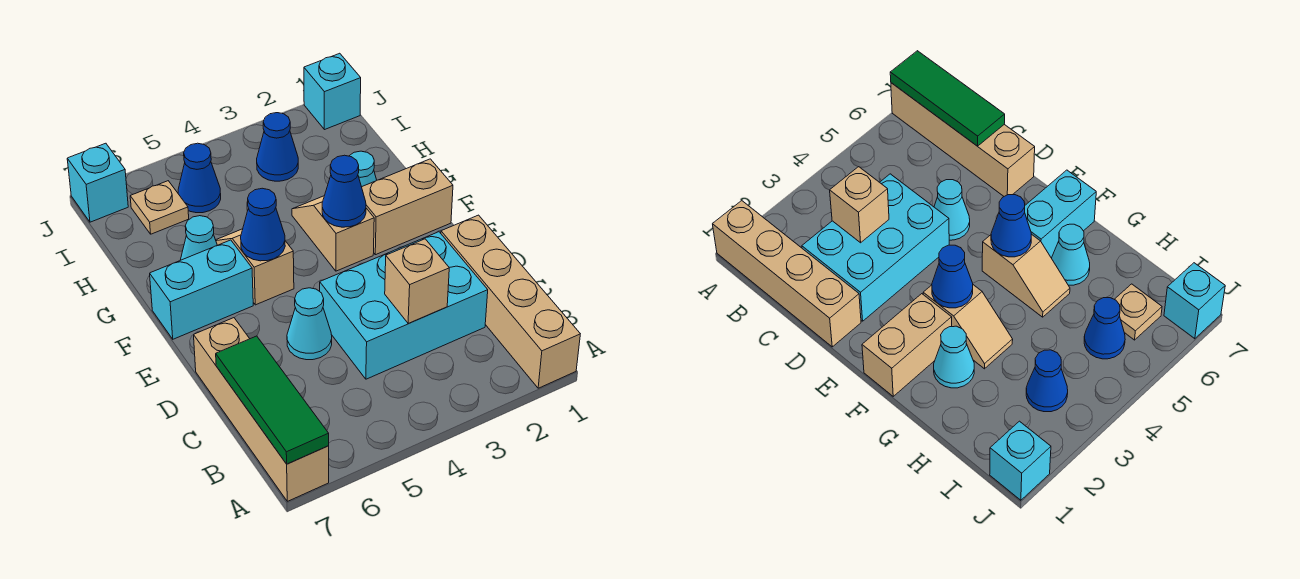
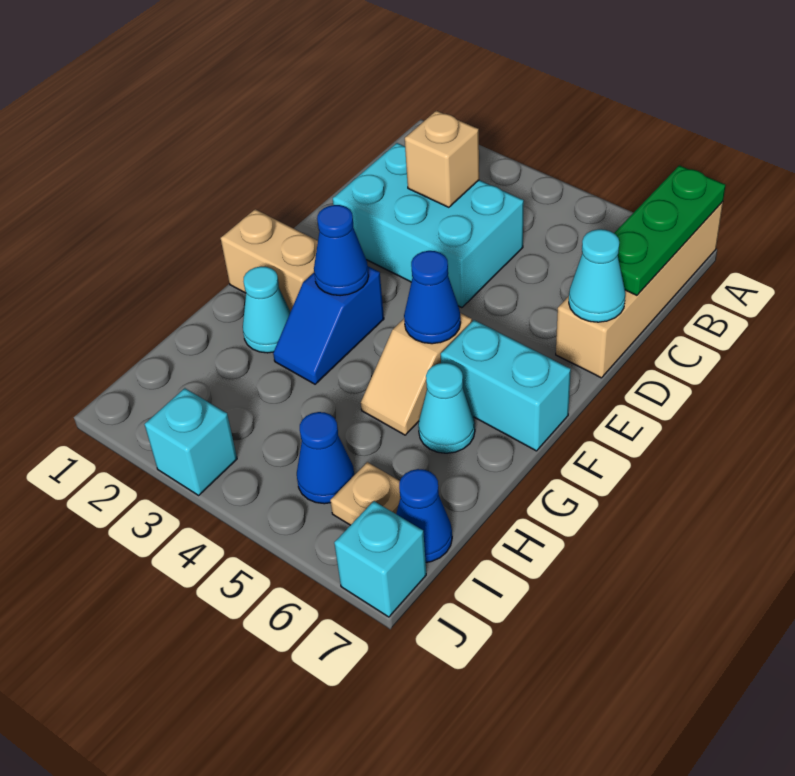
tan brick A1:D1 level 1 -> none
green tile A7:C7 level 2 -> green plate A7:C7 level 2
cyan cone D5 level 1 -> cyan cone D7 level 2
tan slope F3:G3 level 1 top F -> blue slope F3:G3 level 1 top F
blue cone I3 level 1 -> blue cone I7 level 1
cyan brick J1 level 1 -> cyan brick J3 level 1

